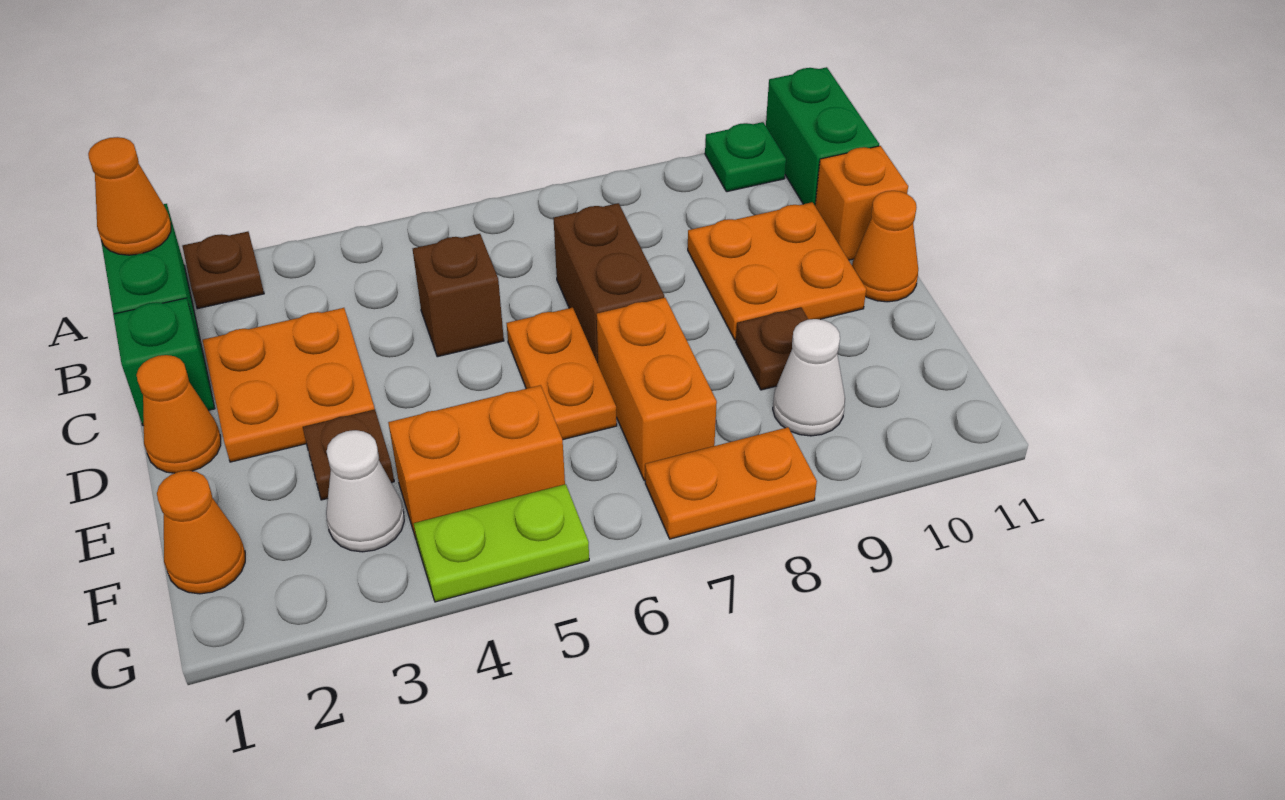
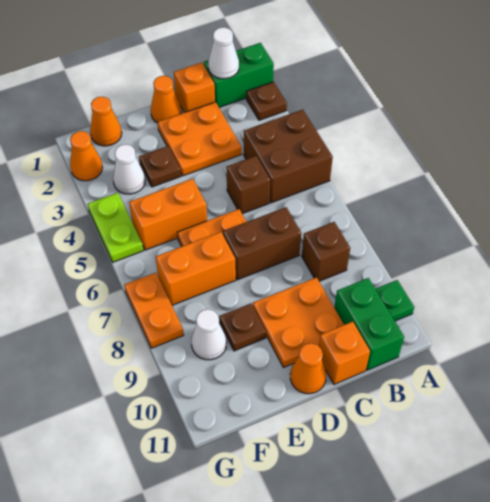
orange cone A1 level 2 -> orange cone G2 level 1
none -> brown brick A4:B5 level 1
green brick A11:B11 level 1 -> green brick B10:B11 level 1
none -> white cone B1 level 2
none -> brown brick B8 level 1
green brick C1 level 1 -> orange brick C1 level 1
orange brick F4:F5 level 1 -> orange brick E5:F5 level 1

